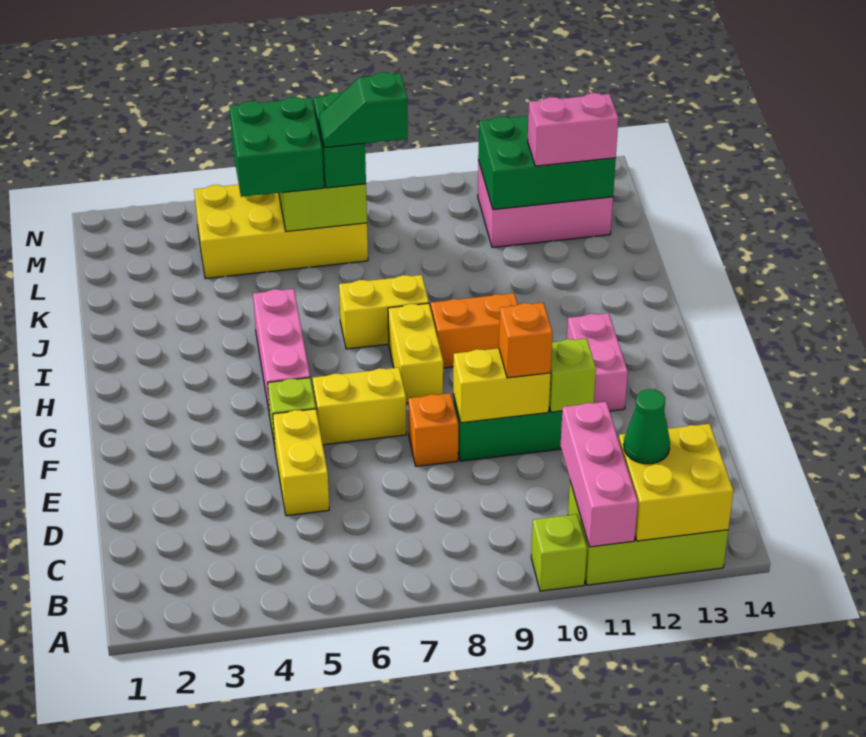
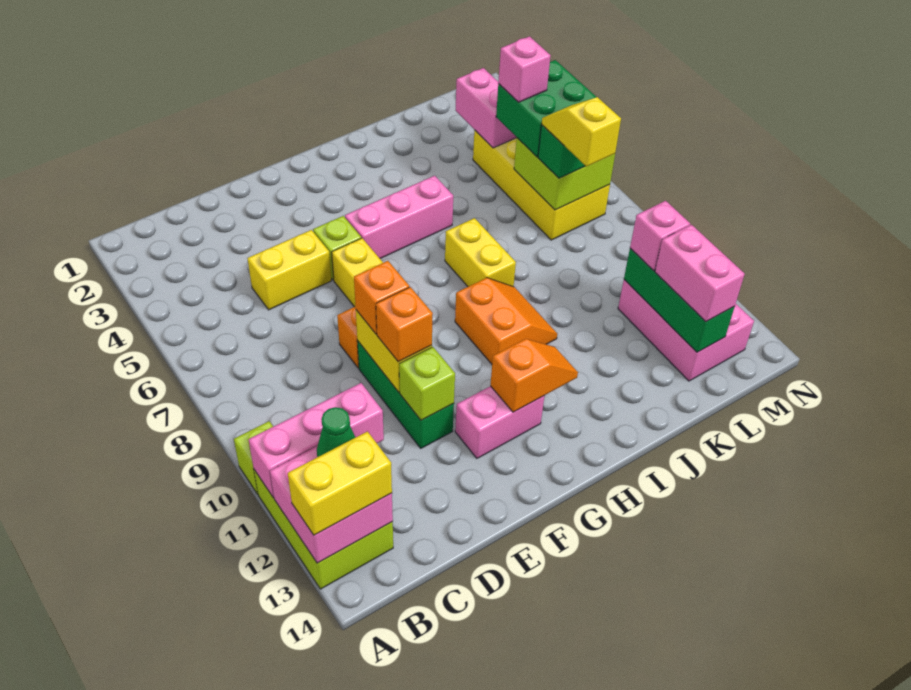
yellow brick A12:B13 level 2 -> pink brick A12:B13 level 2
none -> orange brick E9 level 3
yellow brick G8:H8 level 1 -> yellow brick A13:B13 level 3
none -> orange slope G12:H12 level 2 top G
none -> pink brick L3:L4 level 2
none -> pink brick L5 level 4
green slope L7:L8 level 4 top 8 -> yellow slope L7:L8 level 4 top 8
green brick L11:M13 level 2 -> green brick L11:L13 level 2
none -> pink brick L11 level 3

